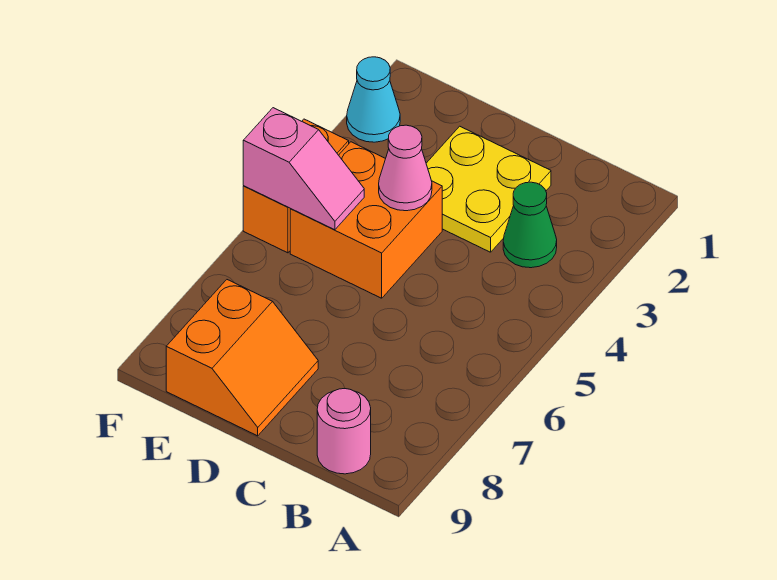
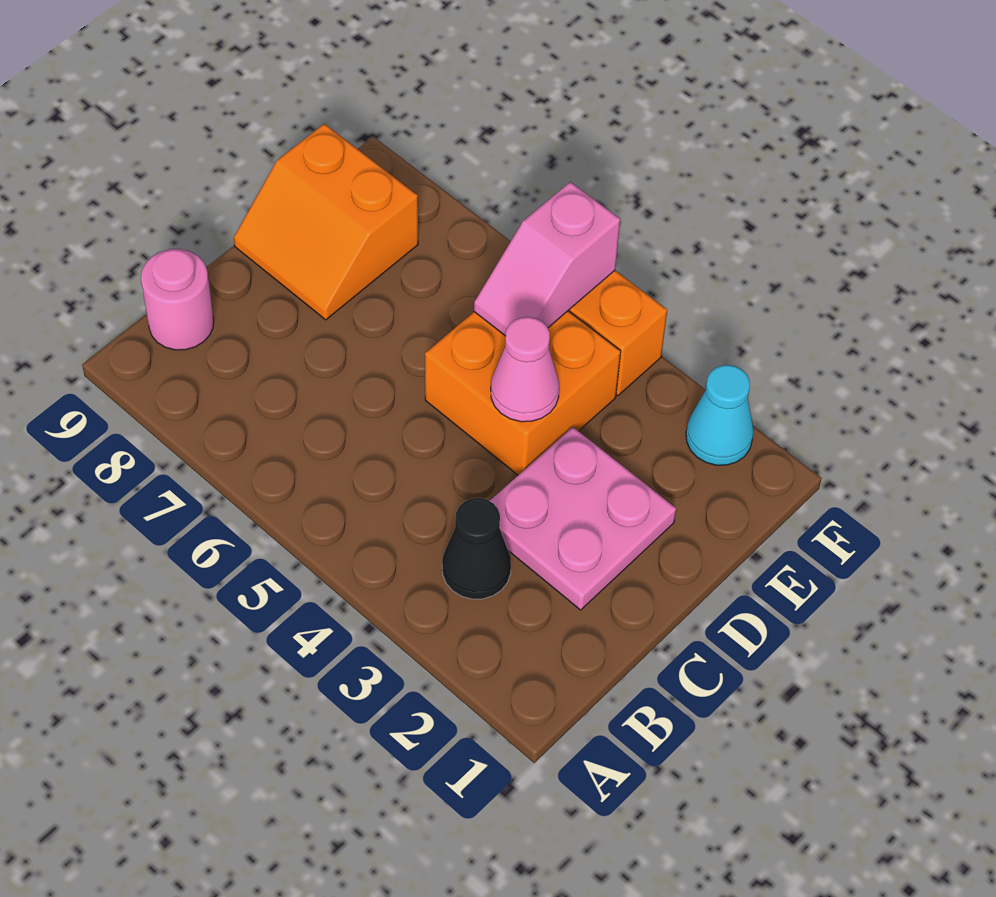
green cone B3 level 1 -> black cone B3 level 1
yellow plate C2:D3 level 1 -> pink plate C2:D3 level 1

